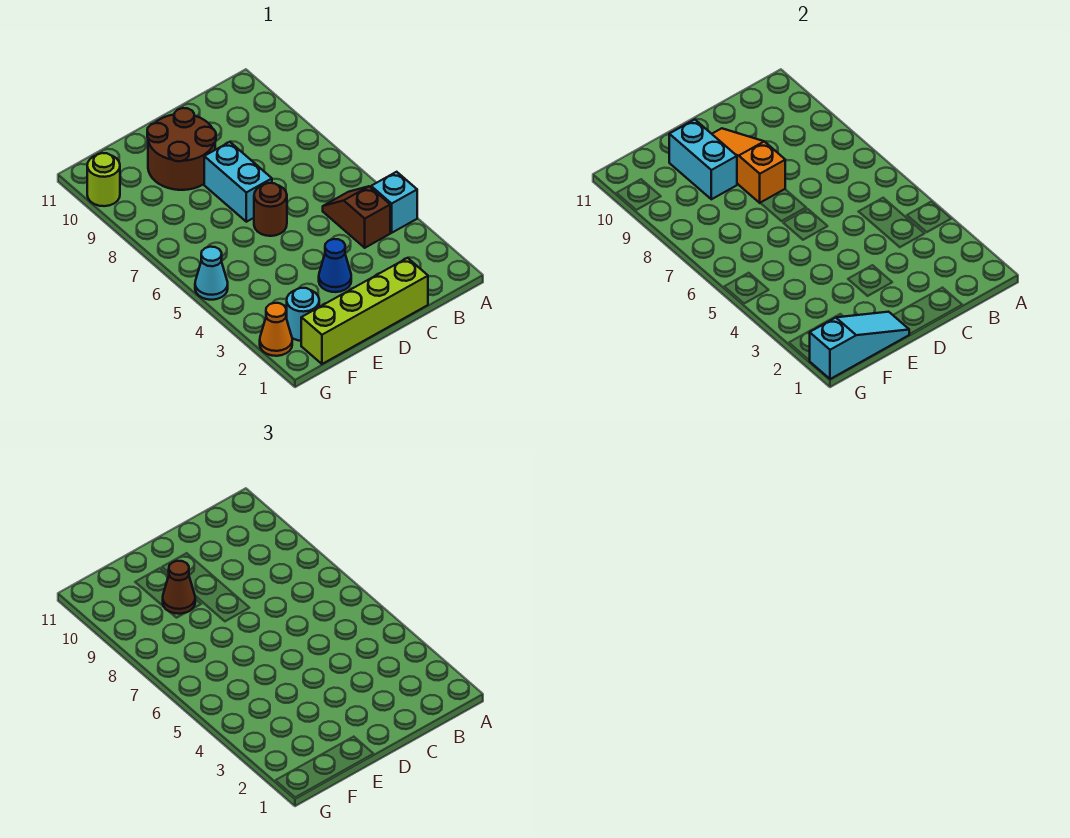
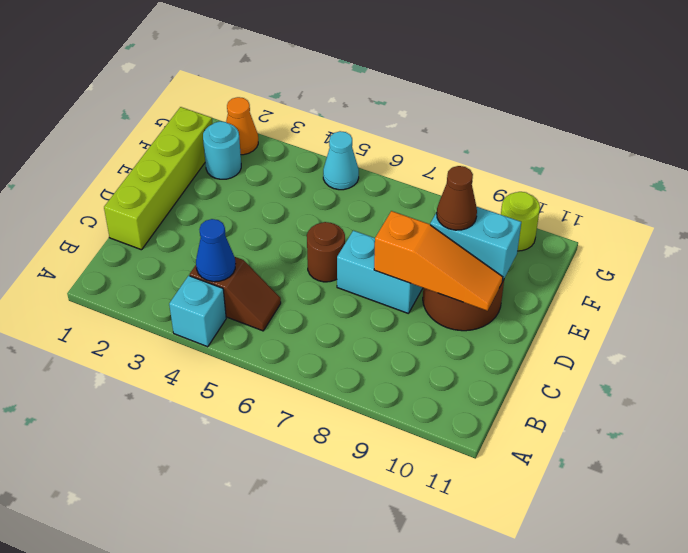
blue cone D3 level 1 -> blue cone B4 level 2
cyan slope E1:G1 level 2 top G -> none

